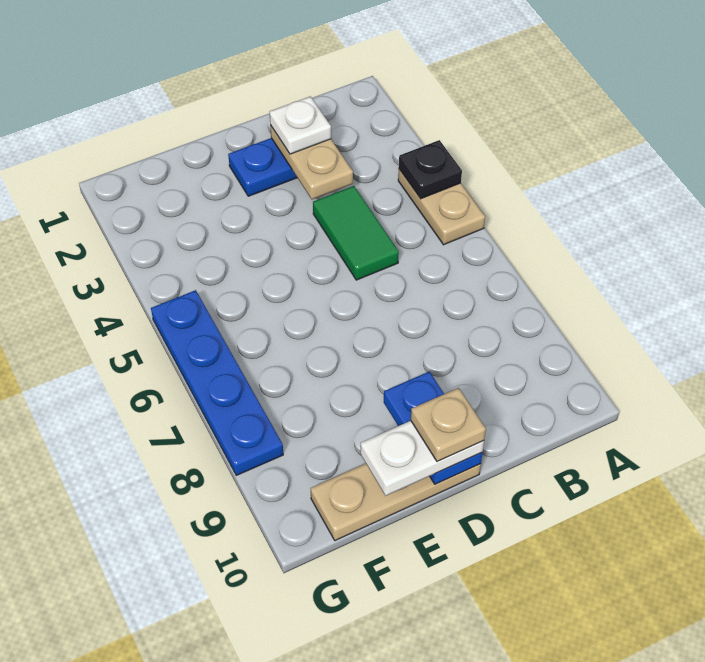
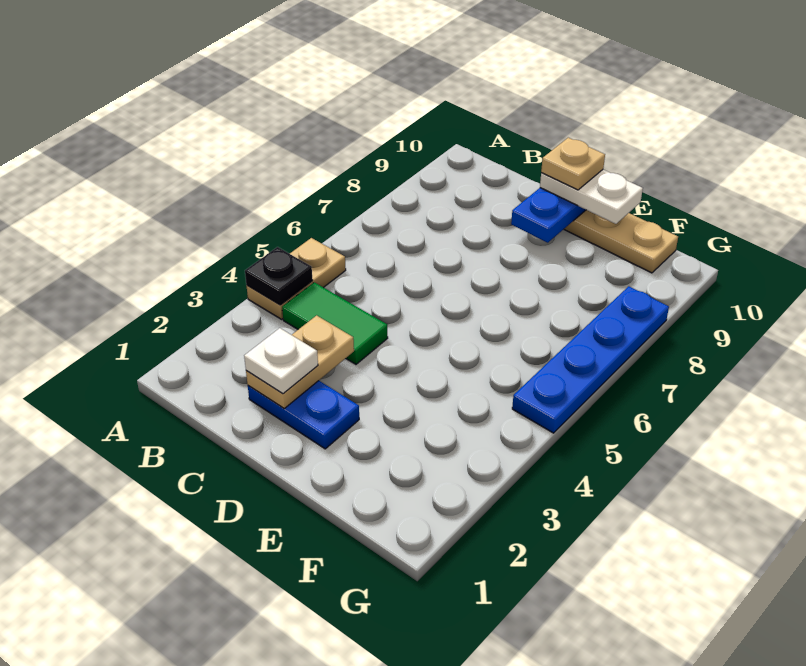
green tile C4:C5 level 1 -> green tile B4:C4 level 1

